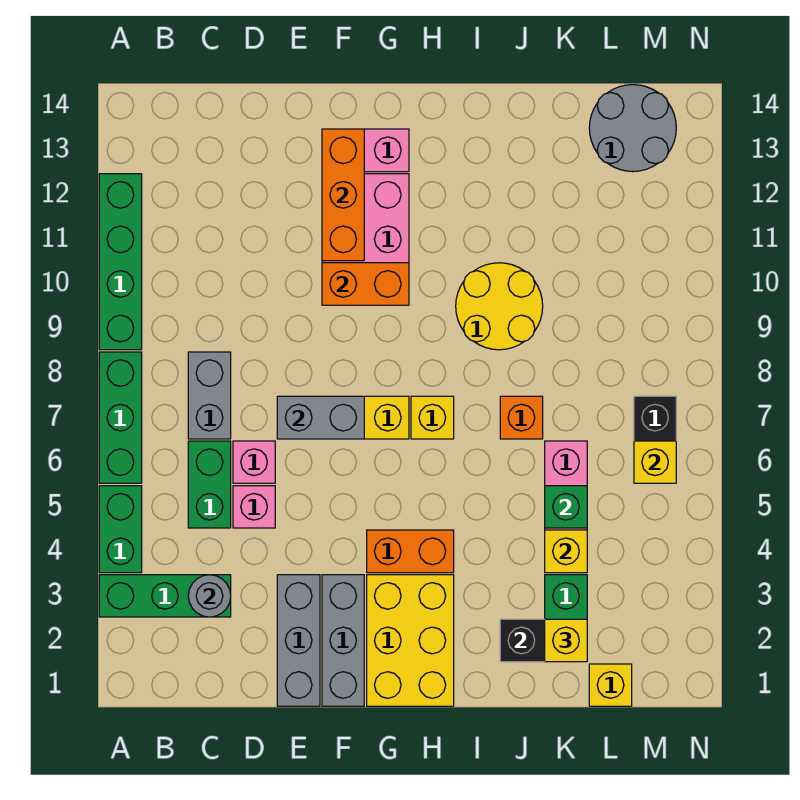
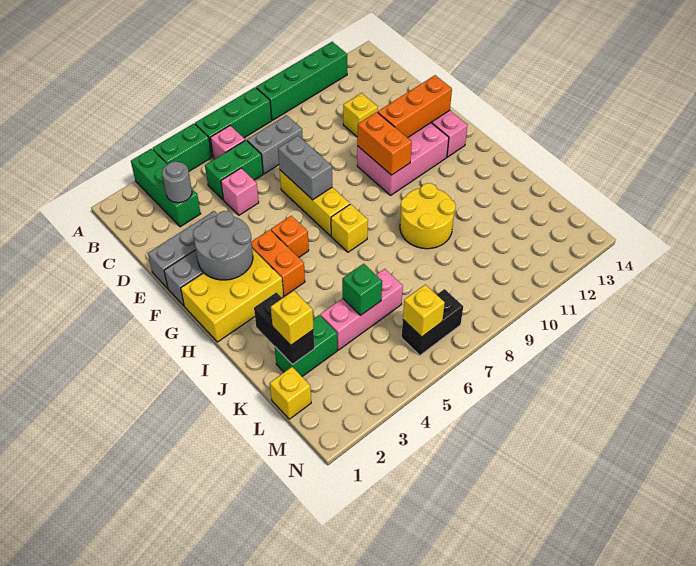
pink brick D6 level 1 -> pink brick B6 level 1
orange brick J7 level 1 -> orange brick G5 level 1
yellow brick K4 level 2 -> yellow brick D11 level 1
grey round brick L13:M14 level 1 -> grey round brick F2:G3 level 2

